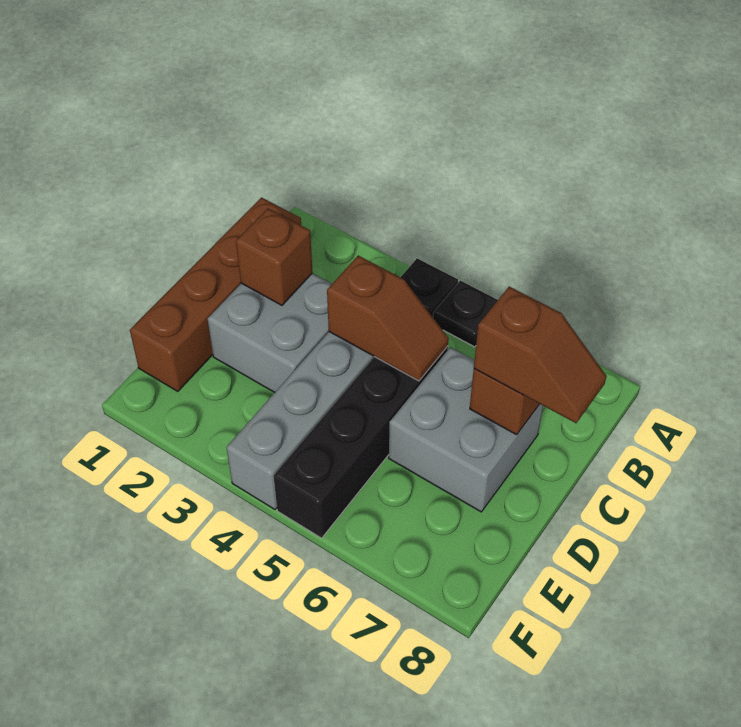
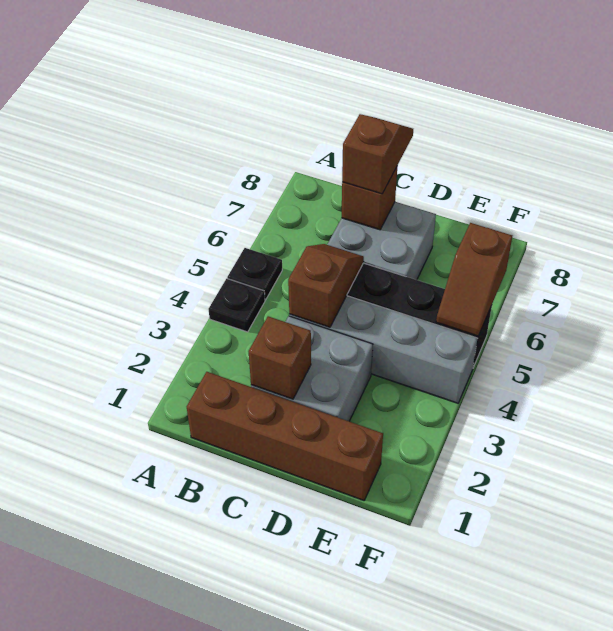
none -> brown slope F5:F6 level 2 top 6

